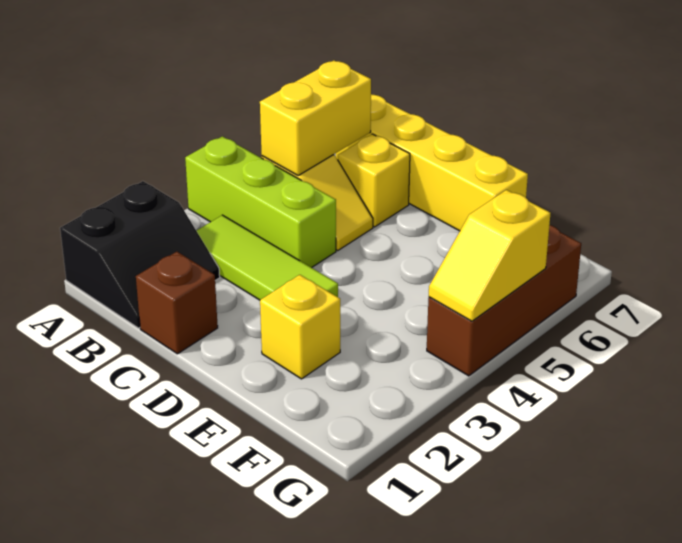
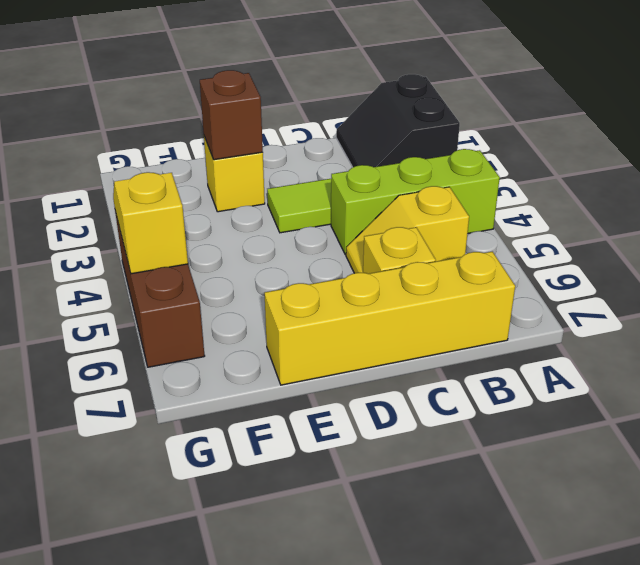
yellow brick B5:B6 level 2 -> none
brown brick C1 level 1 -> brown brick E2 level 2

